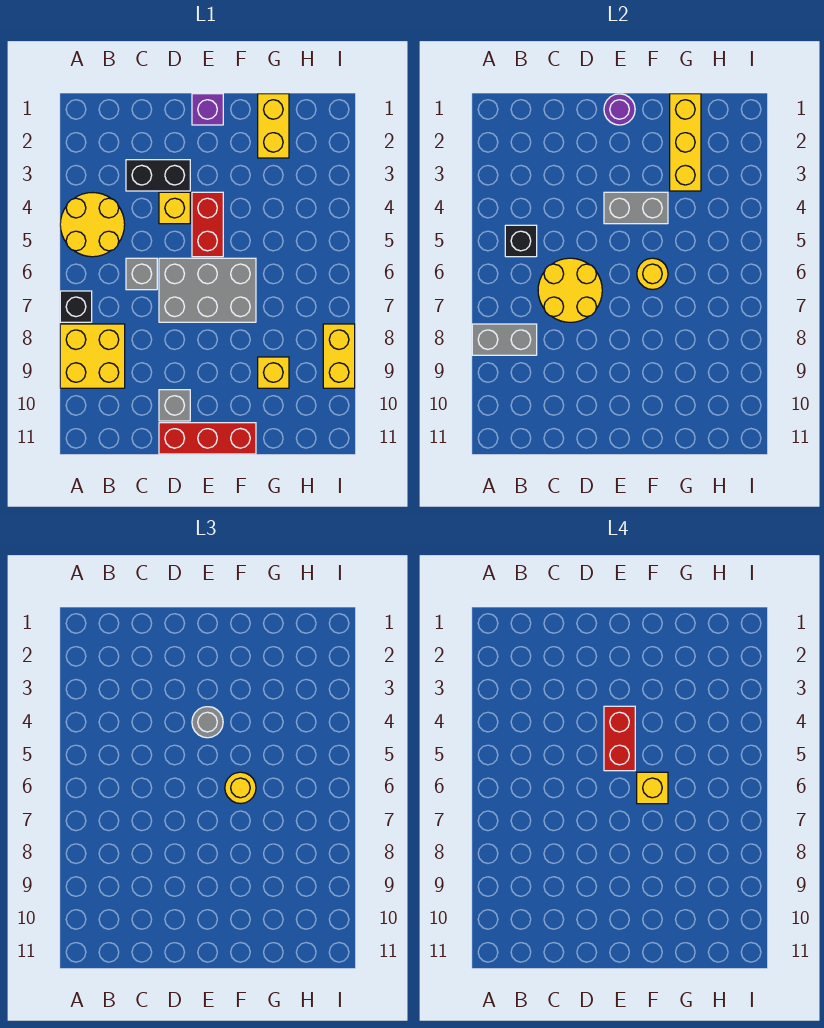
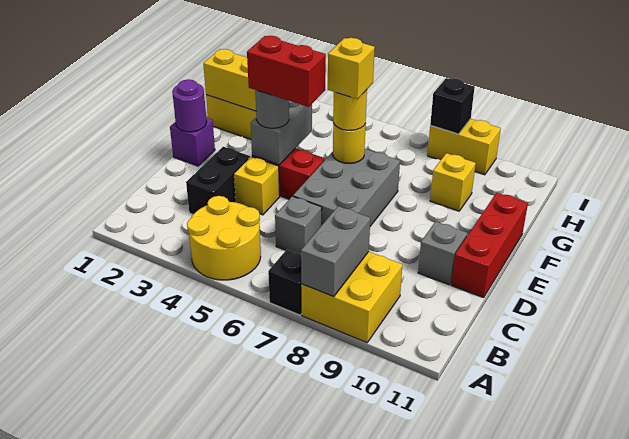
black brick B5 level 2 -> black brick I8 level 2
yellow round brick C6:D7 level 2 -> none

